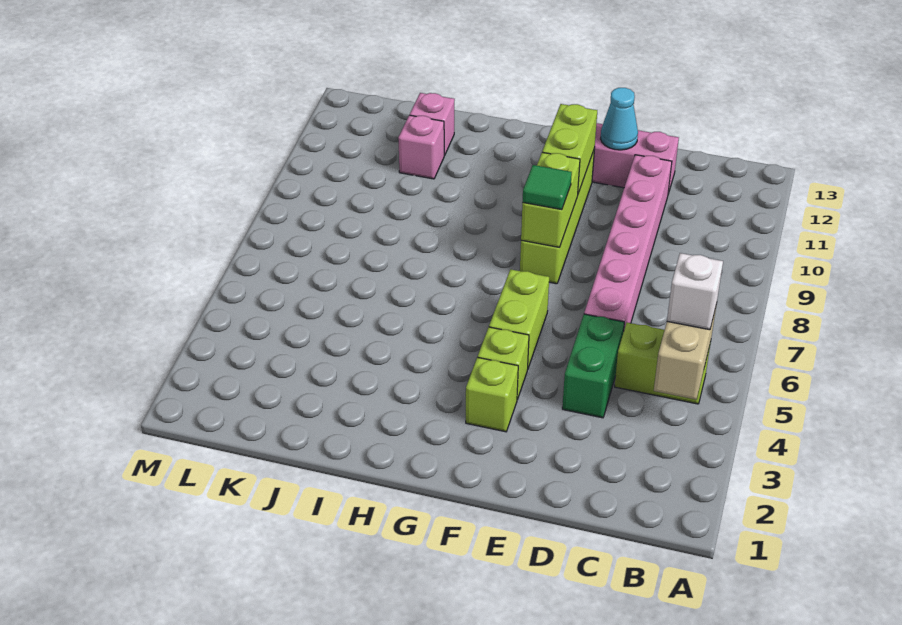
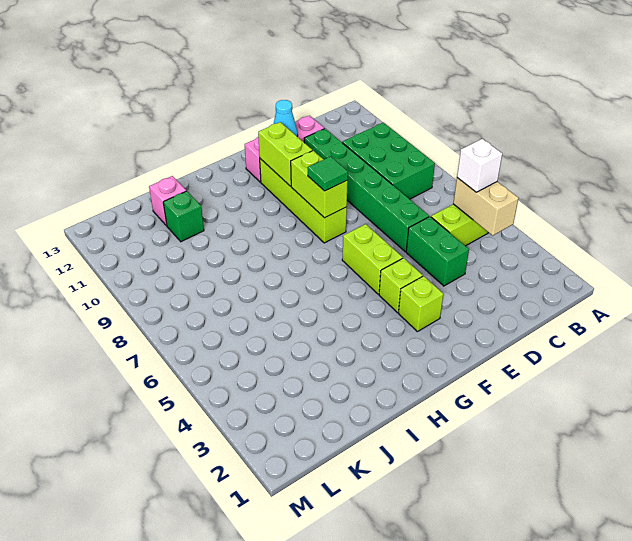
none -> green brick B8:C10 level 1
pink brick D6:D11 level 1 -> green brick D6:D11 level 1
pink brick J11 level 1 -> green brick J11 level 1

